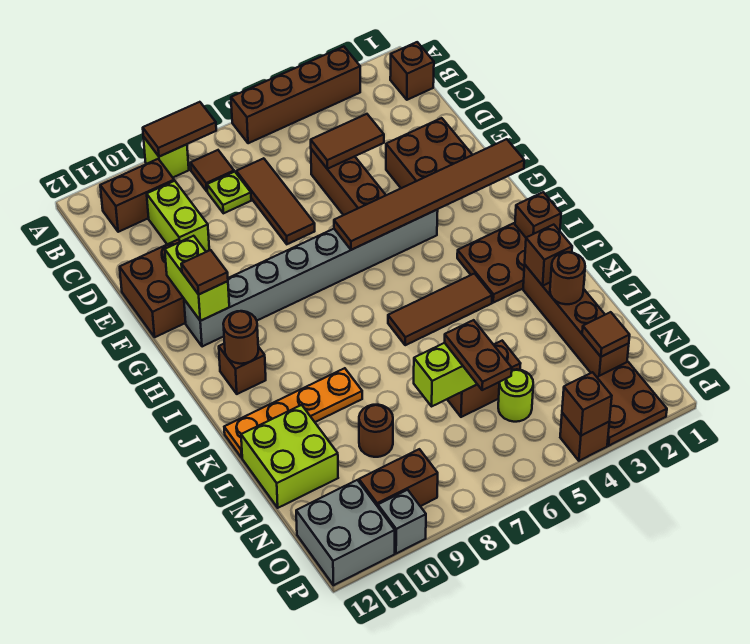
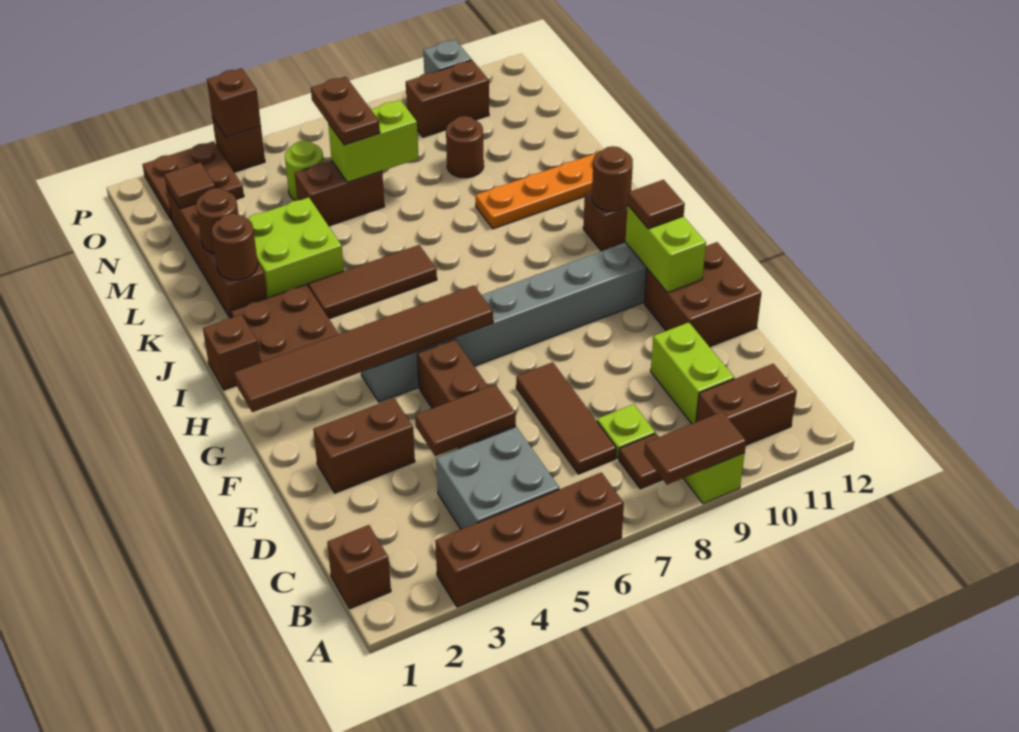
brown brick E2:F3 level 1 -> brown brick E2:E3 level 1
brown brick K2 level 2 -> brown round brick K2 level 2
lime brick L11:M12 level 1 -> lime brick K3:L4 level 1
grey brick O11:P12 level 1 -> grey brick B4:C5 level 1

